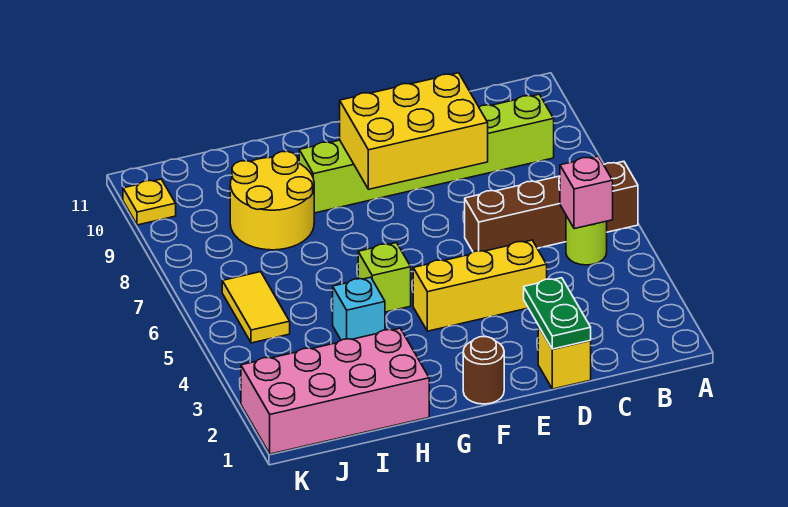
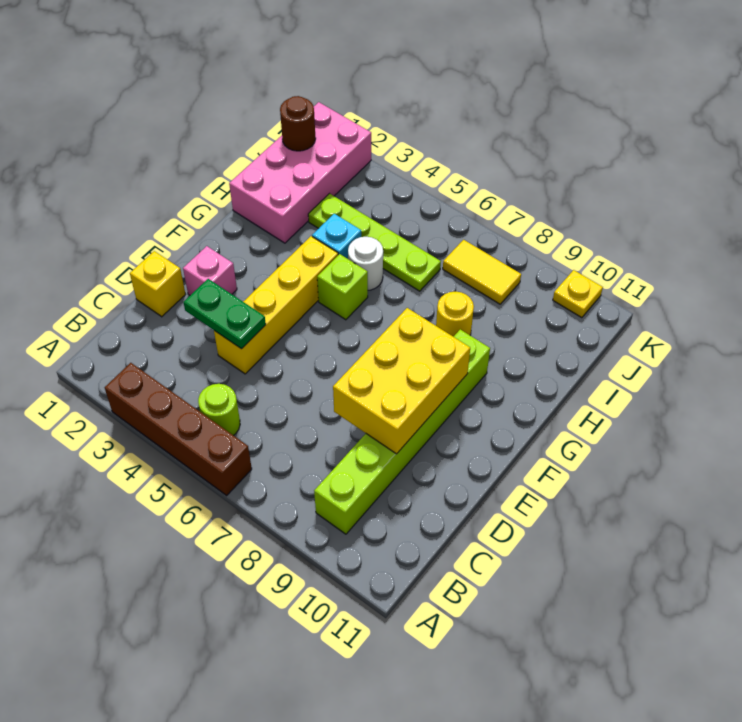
brown brick A6:D6 level 1 -> brown brick A3:A6 level 1
pink brick B5 level 2 -> pink brick E2 level 1
green plate D1:D2 level 2 -> green plate D3:D4 level 2
yellow brick D4:F4 level 1 -> yellow brick D4:G4 level 1
brown round brick F1 level 1 -> brown round brick J1 level 2
none -> white round brick H5 level 1
yellow round brick H8:I9 level 1 -> yellow round brick H8 level 1
none -> lime plate I3:I6 level 1
yellow tile J5:J6 level 1 -> yellow tile J7:J8 level 1

